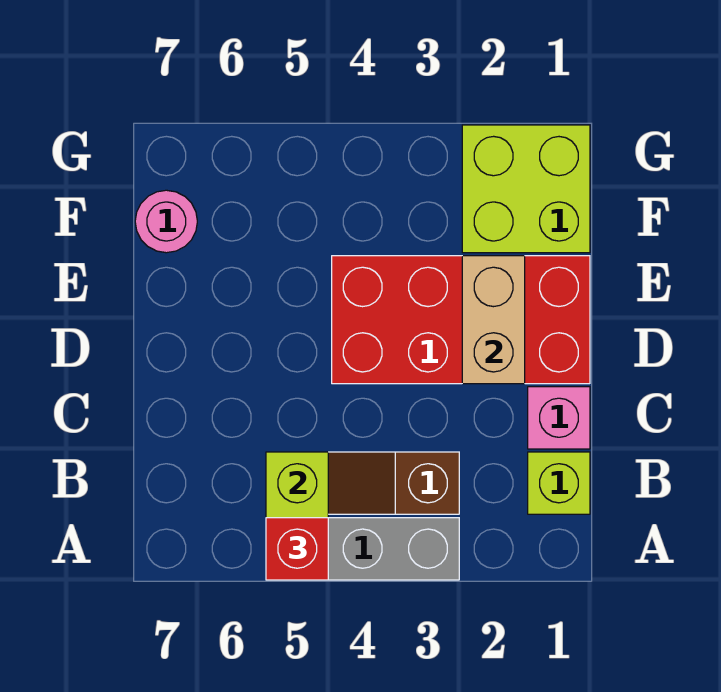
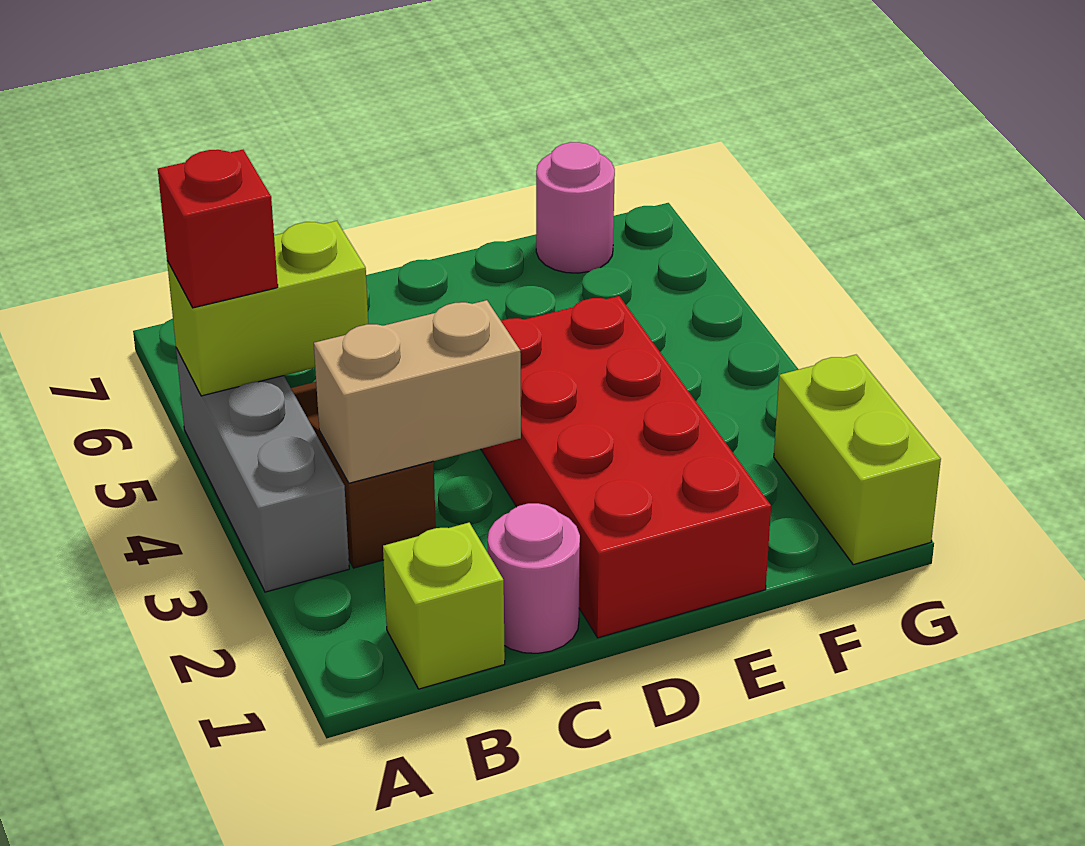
pink brick C1 level 1 -> pink round brick C1 level 1
tan brick D2:E2 level 2 -> tan brick B3:C3 level 2
lime brick F1:G2 level 1 -> lime brick G1:G2 level 1

